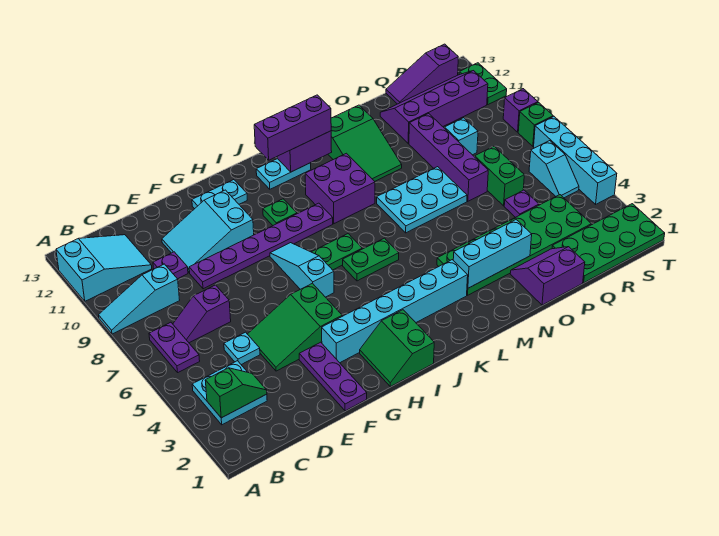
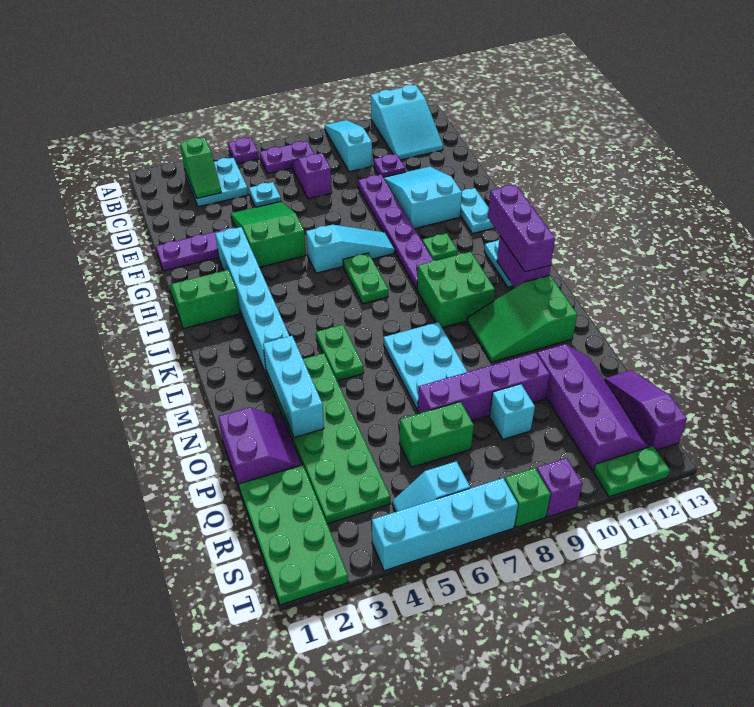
green plate J6:K6 level 1 -> green plate L5:M5 level 1
purple brick K9:L10 level 1 -> green brick K9:L10 level 1
purple plate Q5 level 1 -> purple plate A5 level 1

